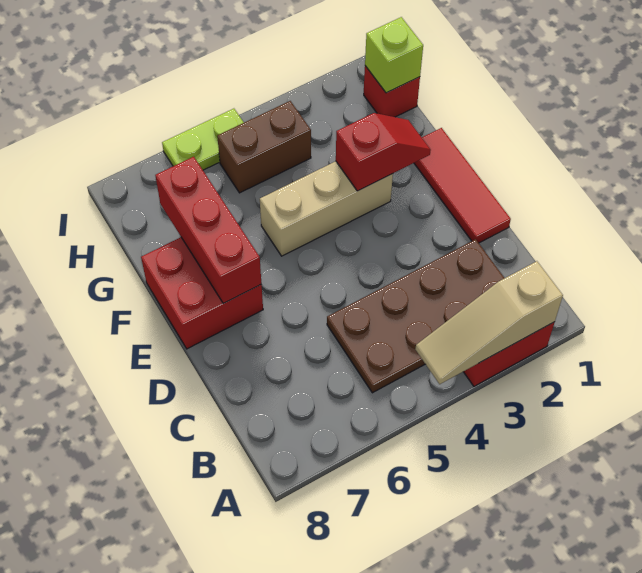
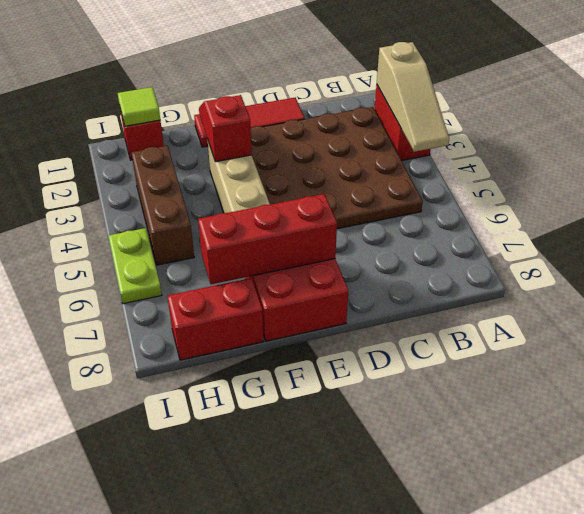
brown plate B2:C5 level 1 -> brown plate B2:E5 level 1
none -> red brick G8:H8 level 1
lime brick H1 level 2 -> lime tile H1 level 2
brown brick H4:H5 level 1 -> brown brick H3:H5 level 1

